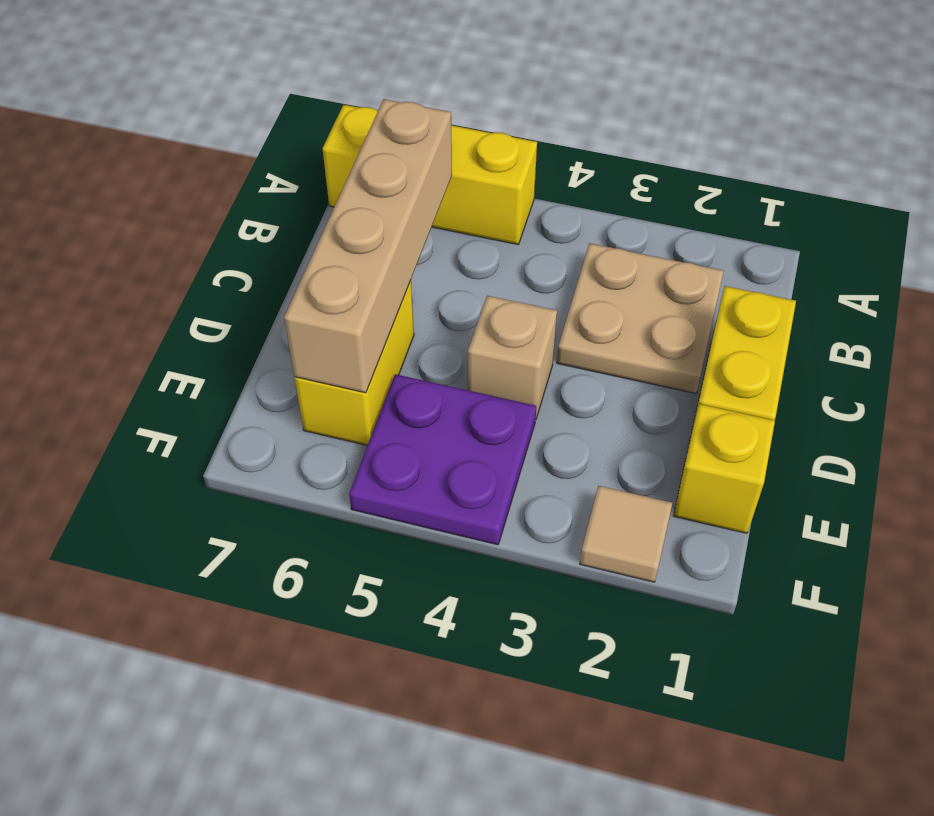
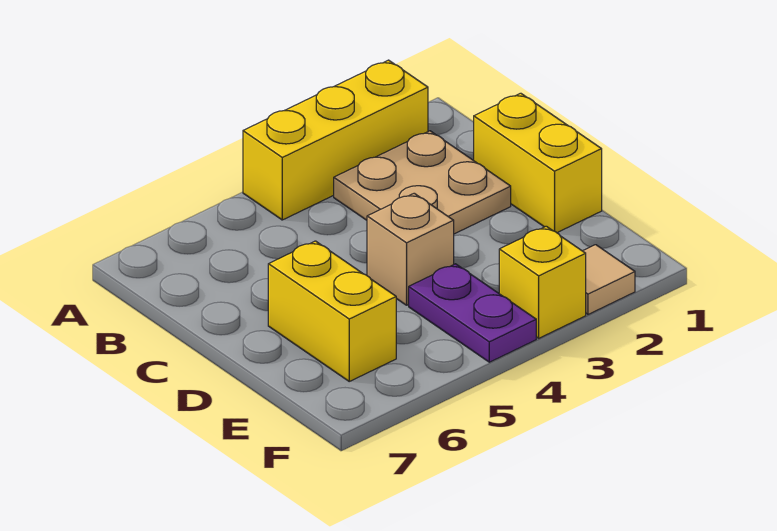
yellow brick A5:A7 level 1 -> yellow brick A2:A4 level 1
tan brick B6:E6 level 2 -> none
yellow brick E1 level 1 -> yellow brick F3 level 1
purple plate E4:F5 level 1 -> purple plate E4:F4 level 1

